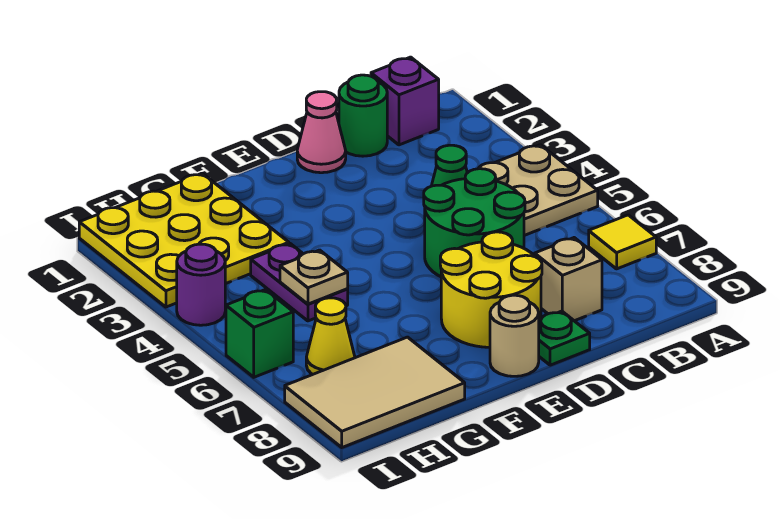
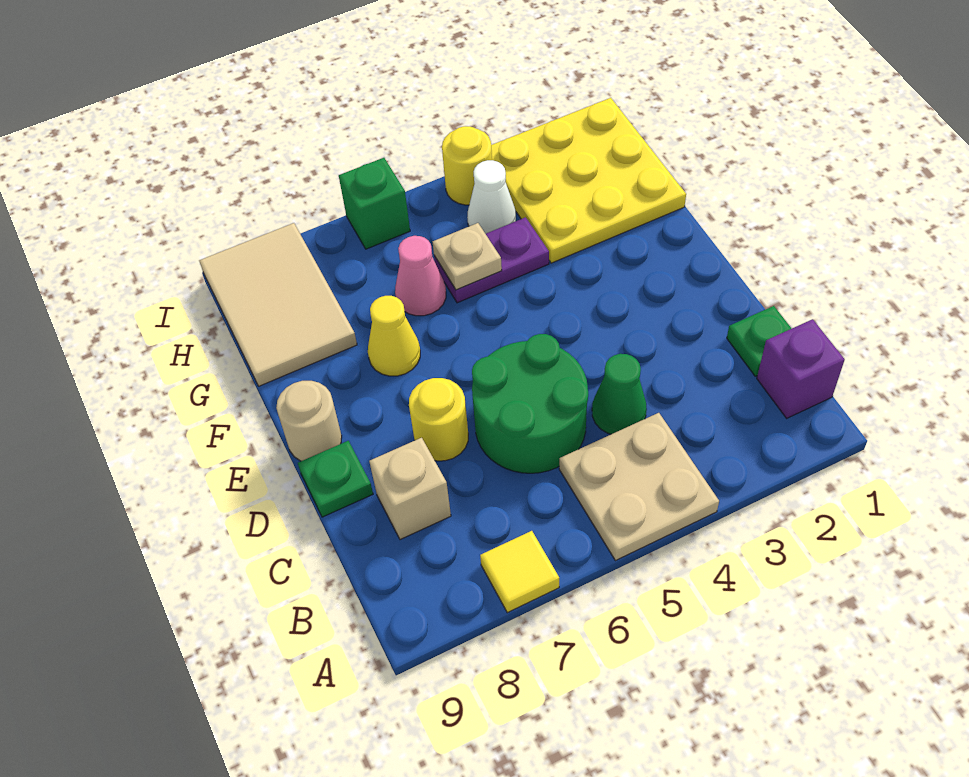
green round brick C1 level 1 -> green plate C1 level 1
pink cone D1 level 1 -> pink cone G6 level 1
yellow round brick D7:E8 level 1 -> yellow round brick D7 level 1
none -> white cone H4 level 1
yellow cone H7 level 1 -> yellow cone F7 level 1
purple round brick I4 level 1 -> yellow round brick I4 level 1

